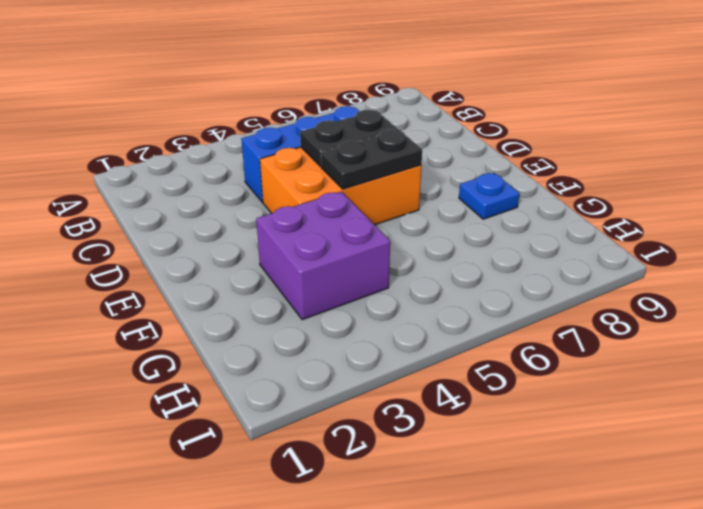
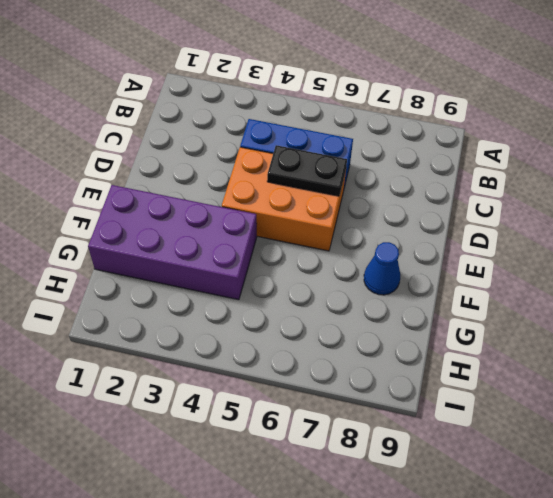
black plate E5:E6 level 2 -> none
purple brick F3:G4 level 1 -> purple brick F1:G4 level 1
blue plate F8 level 1 -> blue cone F8 level 1

